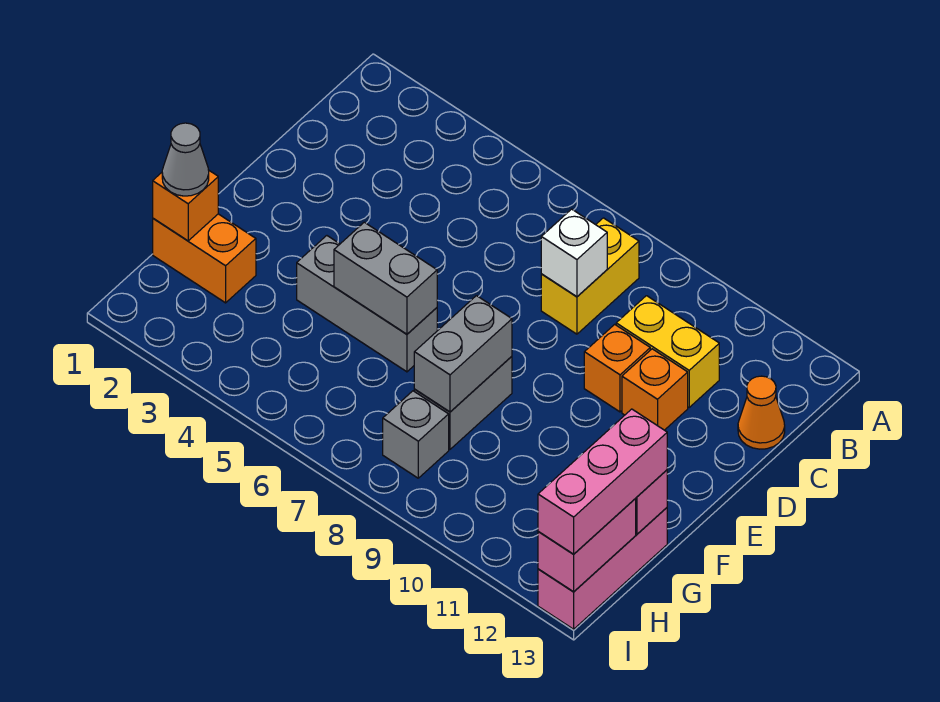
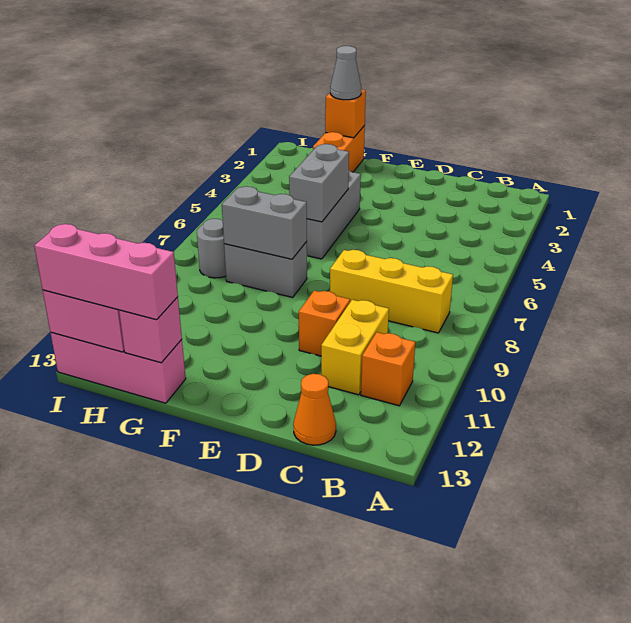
yellow brick B8:C8 level 1 -> yellow brick B8:D8 level 1
white brick C8 level 2 -> none
orange brick D11 level 1 -> orange brick B11 level 1
grey brick H8 level 1 -> grey round brick H8 level 1

